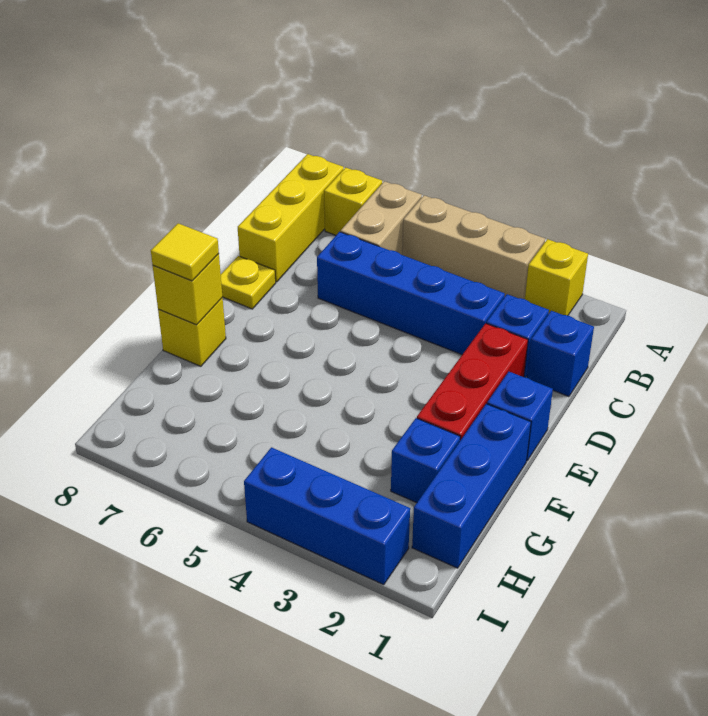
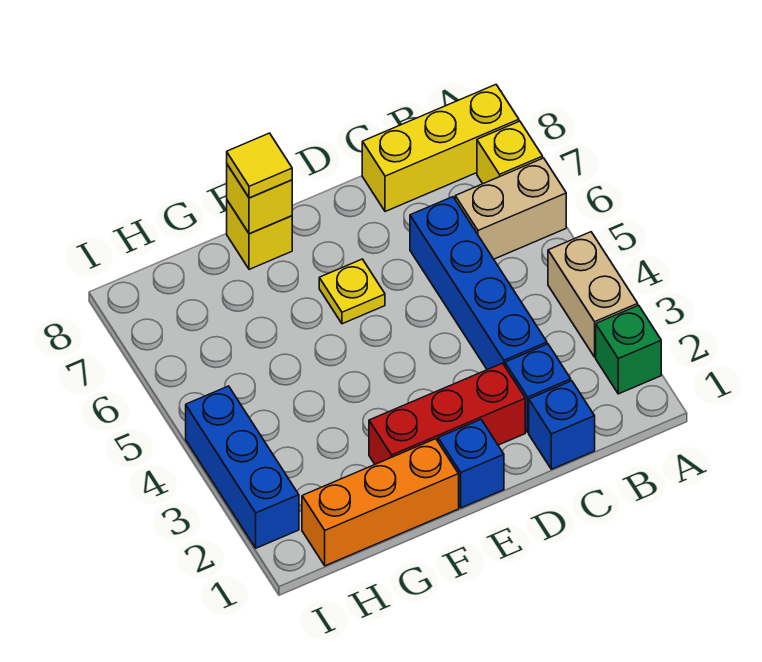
yellow brick A2 level 1 -> green brick A2 level 1
tan brick A3:A5 level 1 -> tan brick A3:A4 level 1
yellow plate D8 level 1 -> yellow plate E6 level 1
blue brick F1:H1 level 1 -> orange brick F1:H1 level 1
blue brick G2 level 1 -> none

